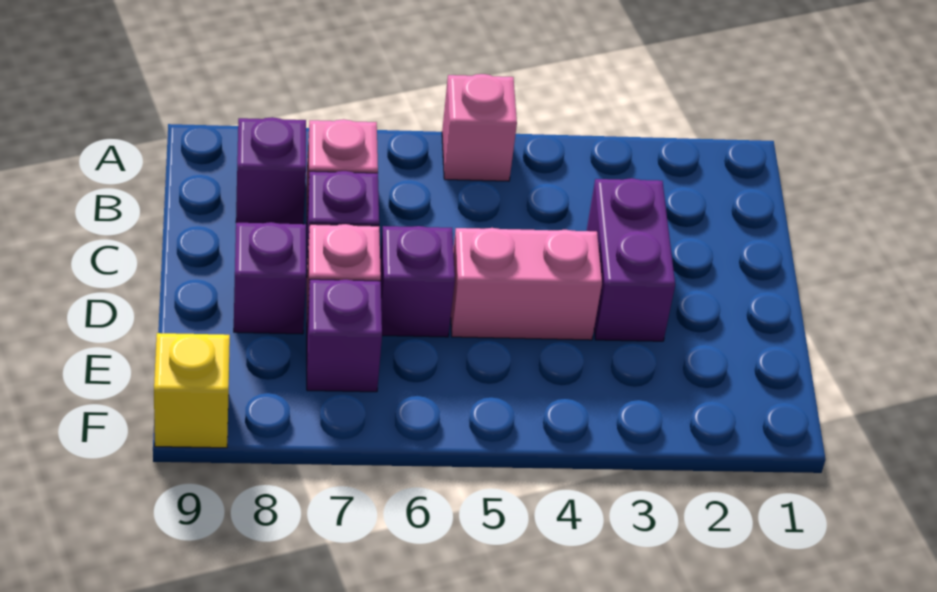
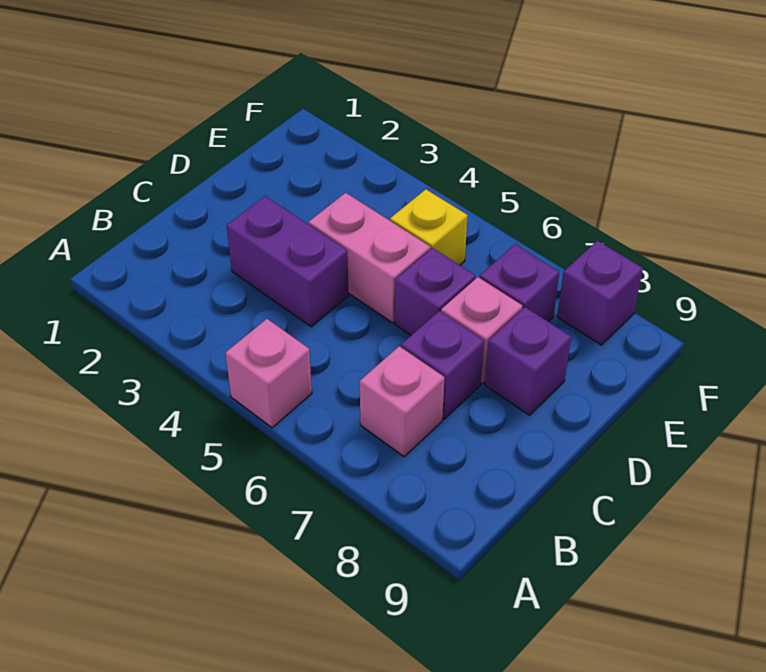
purple brick B8 level 1 -> purple brick F8 level 1
purple brick C3:D3 level 1 -> purple brick C3:C4 level 1
yellow brick F9 level 1 -> yellow brick E5 level 1

